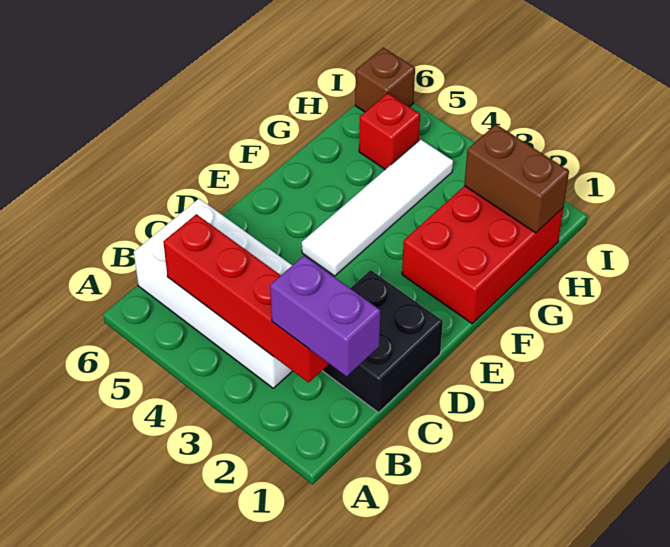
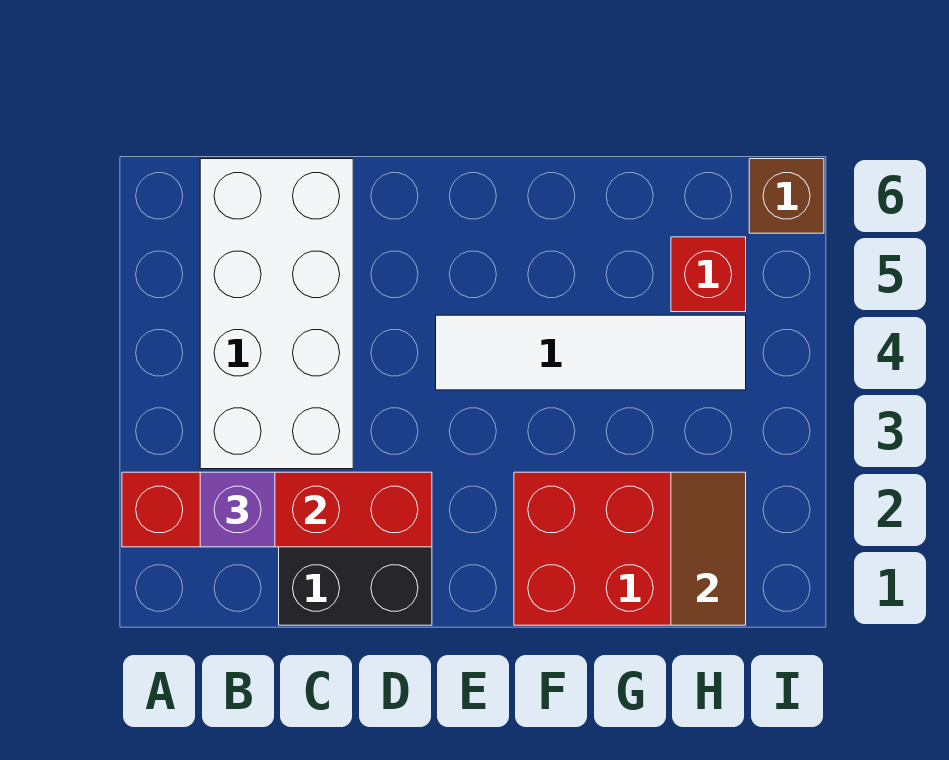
purple brick B1:B2 level 3 -> purple brick B2 level 3
red brick B2:B5 level 2 -> red brick A2:D2 level 2
brown brick H1:H2 level 2 -> brown tile H1:H2 level 2

